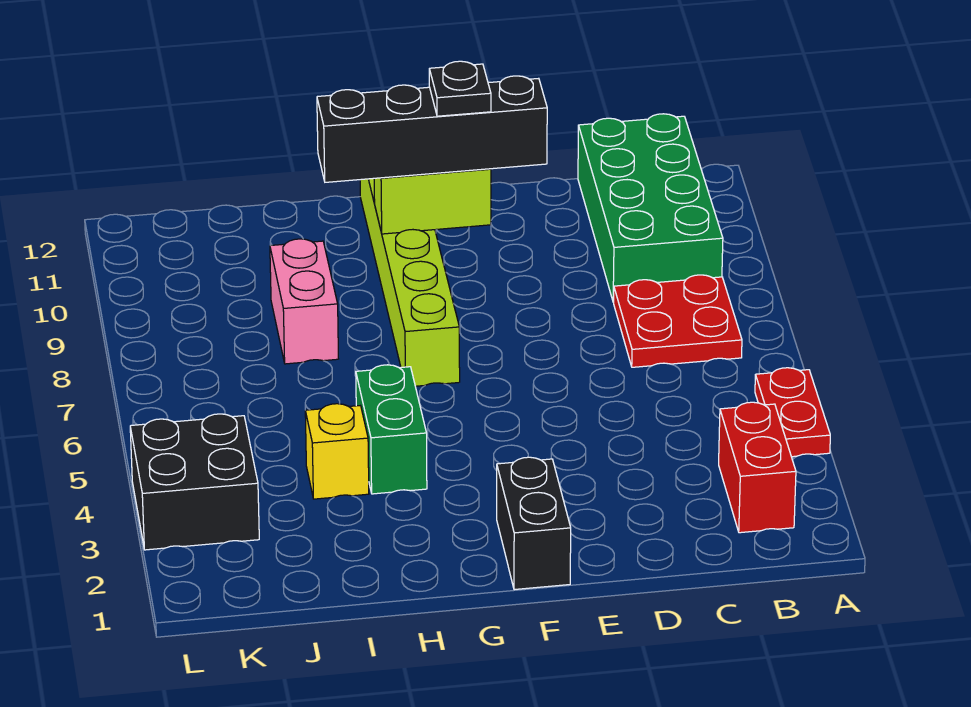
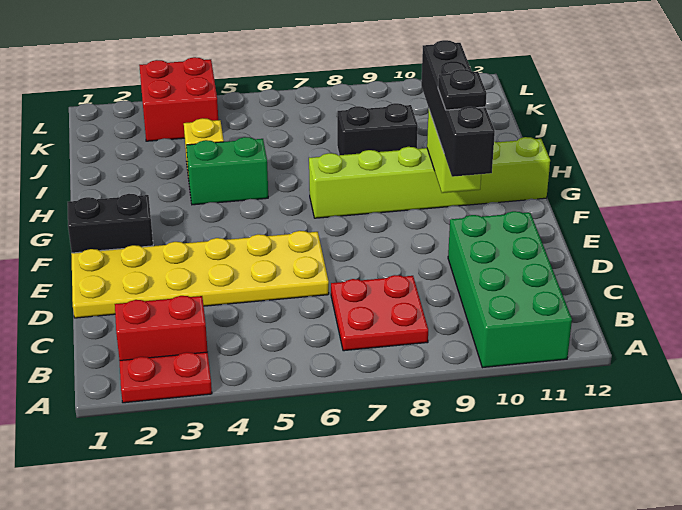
red plate A4:A5 level 1 -> red plate A2:A3 level 1
green brick B9:C12 level 1 -> green brick A10:D11 level 1
none -> yellow plate D1:E6 level 1
pink brick I8:I9 level 1 -> black brick I8:I9 level 1
black brick K3:L4 level 1 -> red brick K3:L4 level 1

